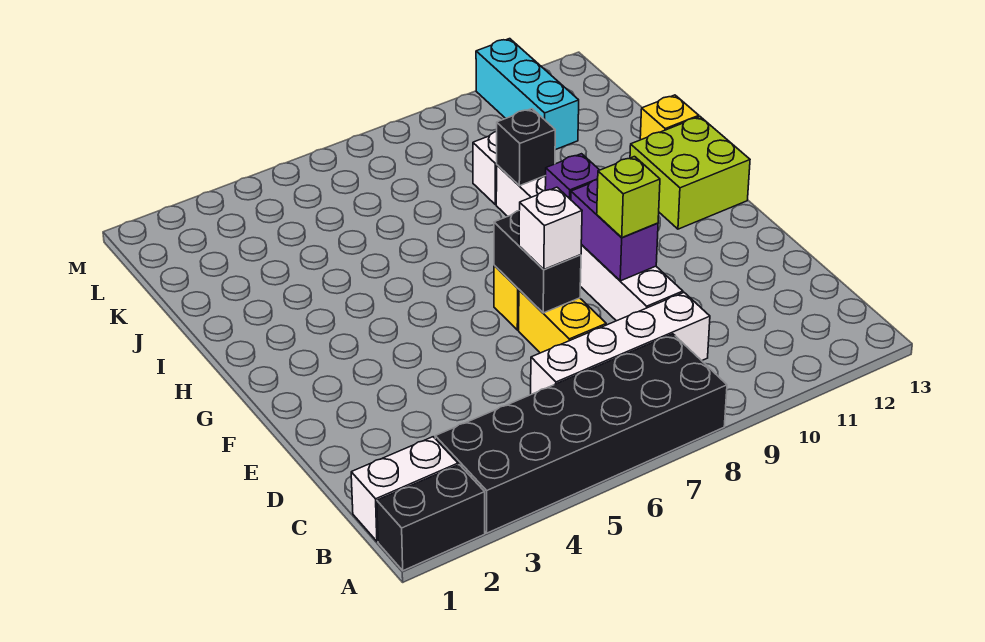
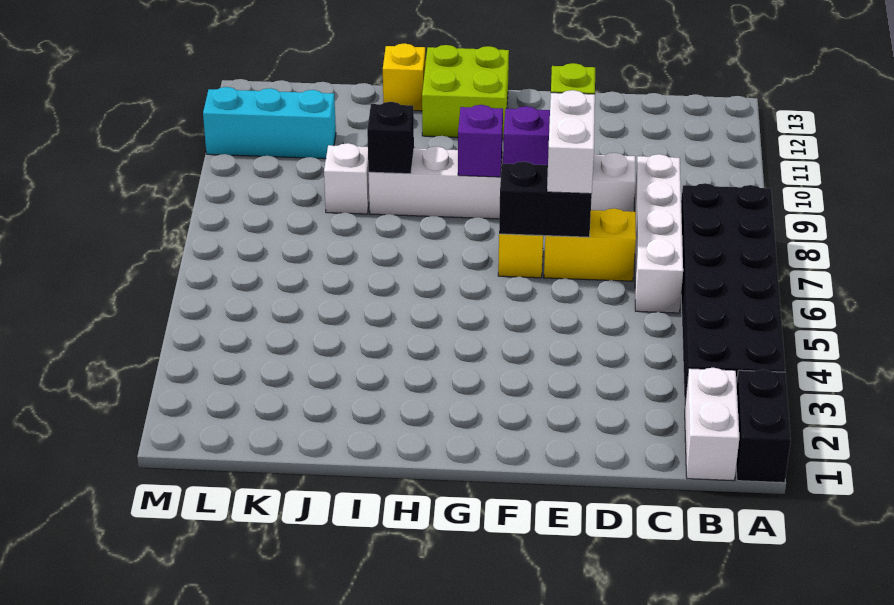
white brick E7 level 3 -> white brick E7:E8 level 3

